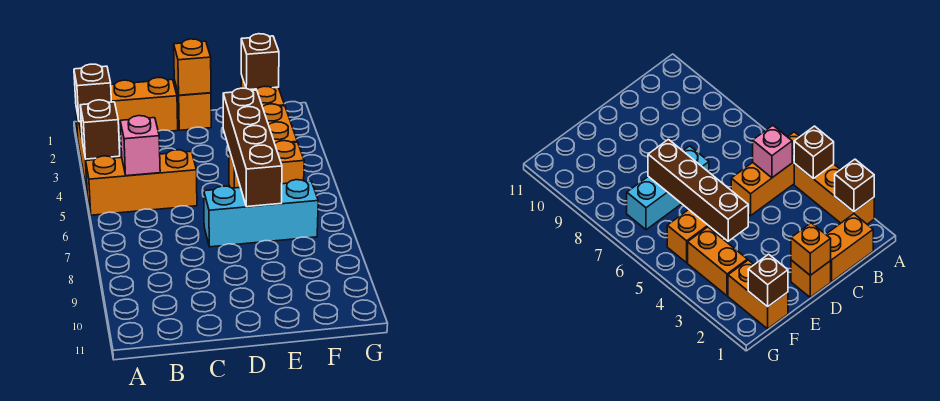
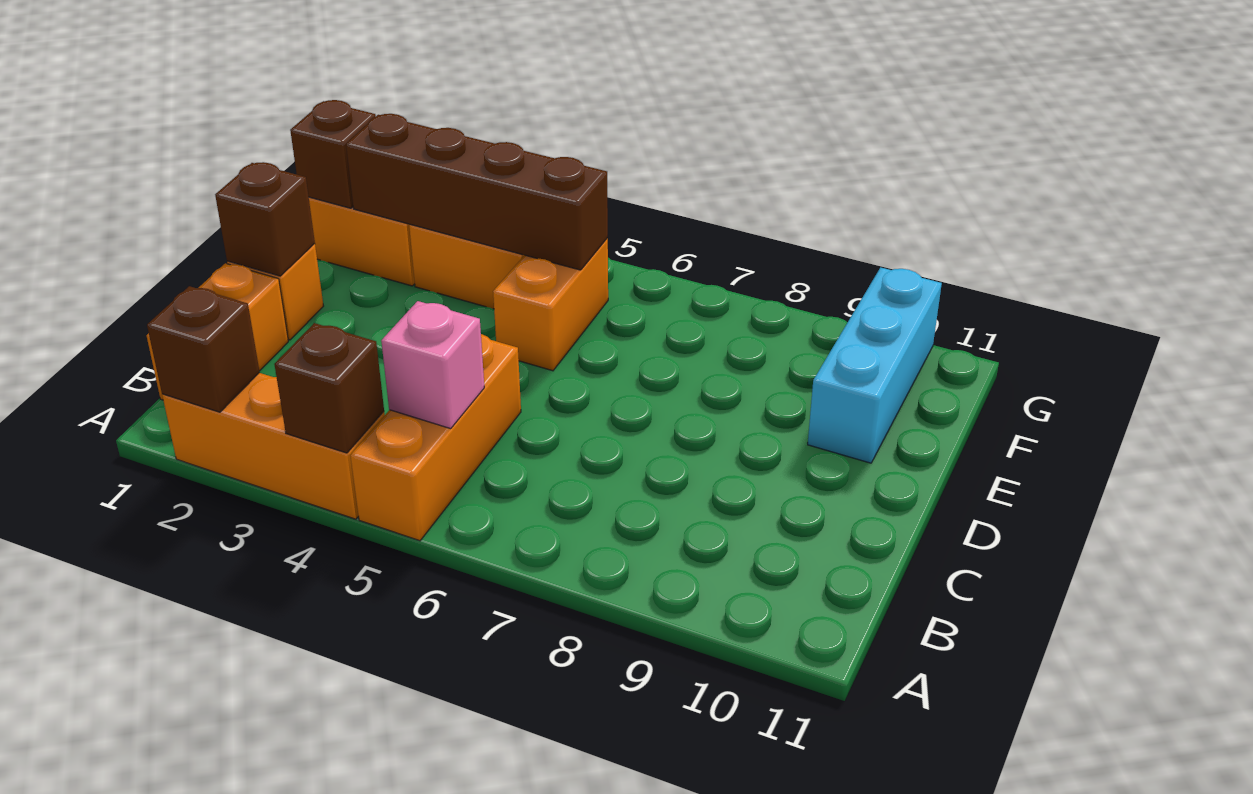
orange brick D1 level 2 -> brown brick D1 level 2
cyan brick D7:F7 level 1 -> cyan brick E10:G10 level 1
brown brick E4:E7 level 2 -> brown brick F2:F5 level 2

